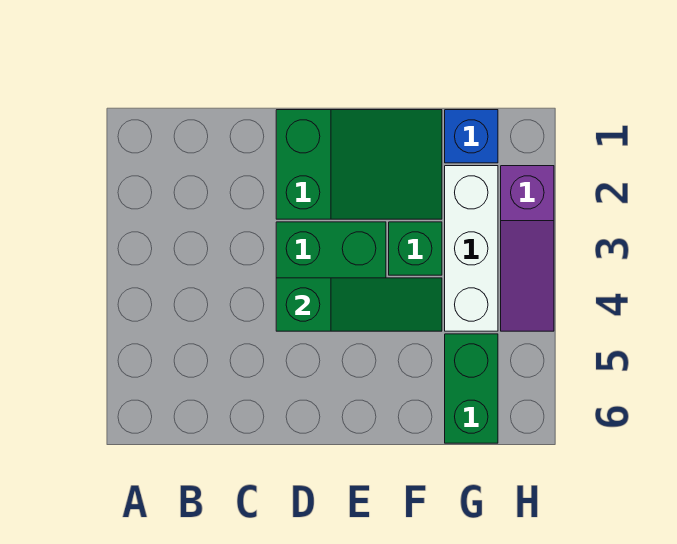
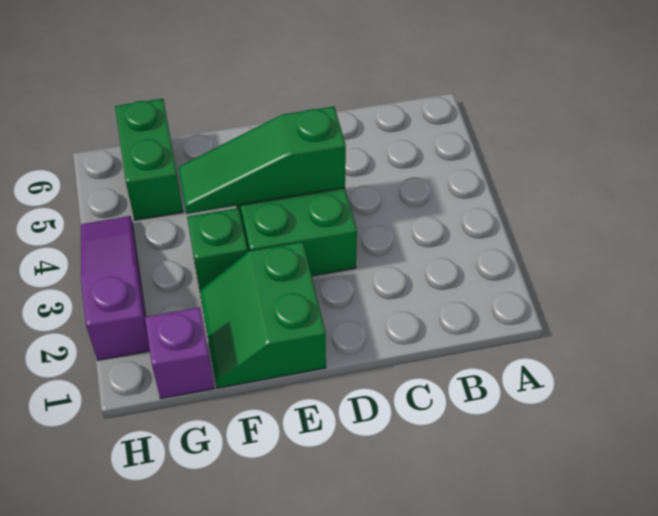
green slope D1:F2 level 1 top D -> green slope E1:F2 level 1 top E
blue brick G1 level 1 -> purple brick G1 level 1
white brick G2:G4 level 1 -> none

